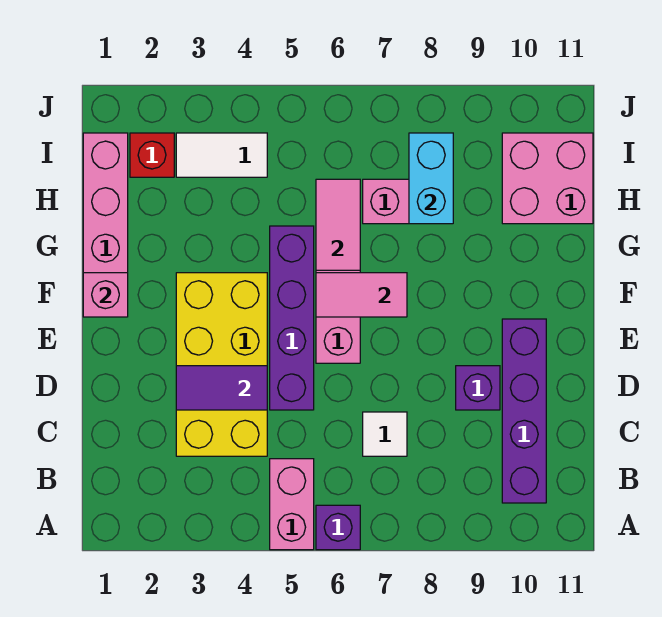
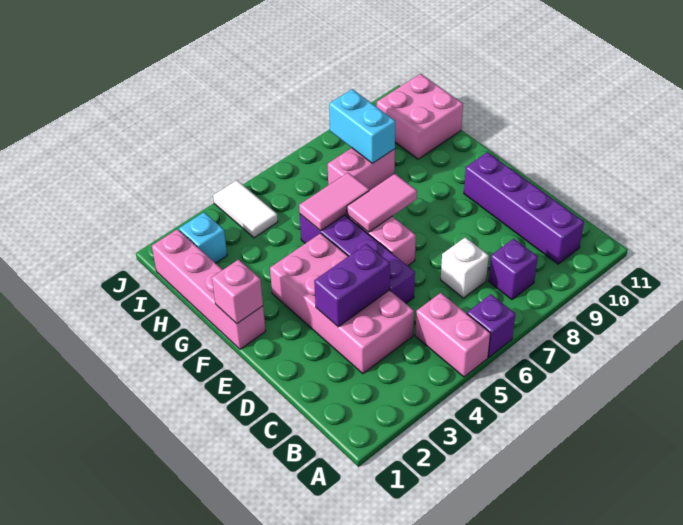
yellow brick C3:F4 level 1 -> pink brick C3:F4 level 1
white tile C7 level 1 -> white brick C7 level 1
purple tile D3:D4 level 2 -> purple brick D3:D4 level 2
purple brick D9 level 1 -> purple brick B8 level 1
pink tile G6:H6 level 2 -> pink tile G5:G6 level 2
red brick I2 level 1 -> cyan brick I2 level 1
white tile I3:I4 level 1 -> white tile I4:J4 level 1

